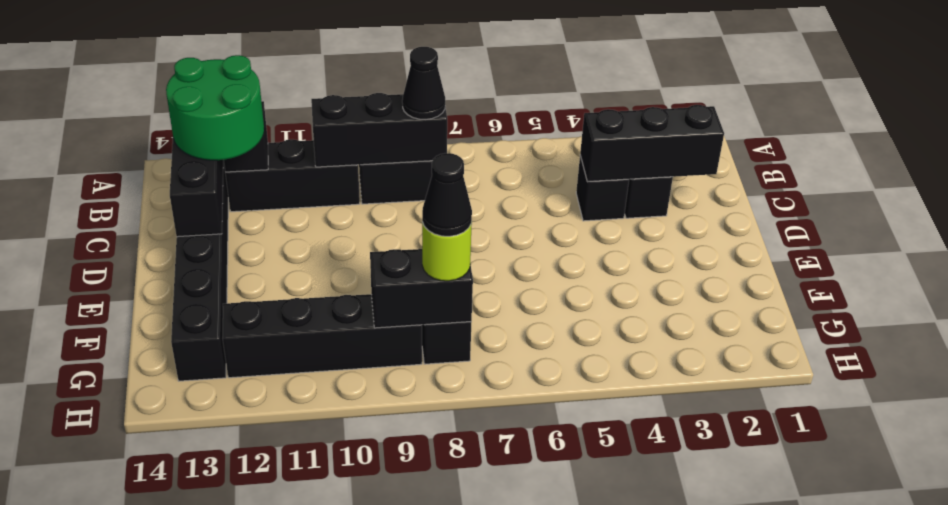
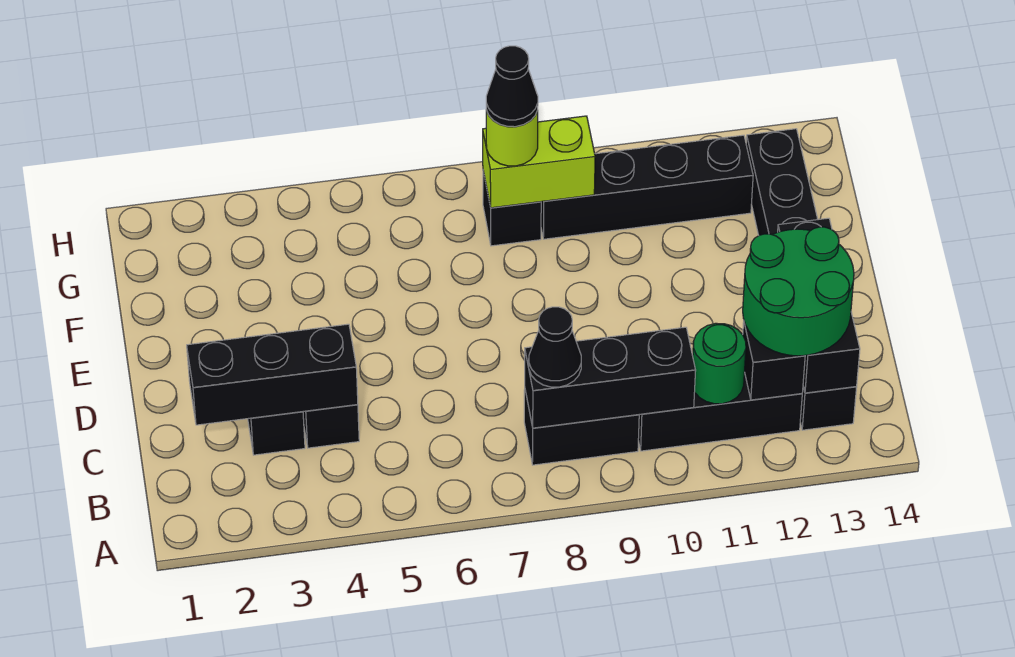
none -> green round brick B11 level 2
black brick G8:G9 level 2 -> lime brick G8:G9 level 2

